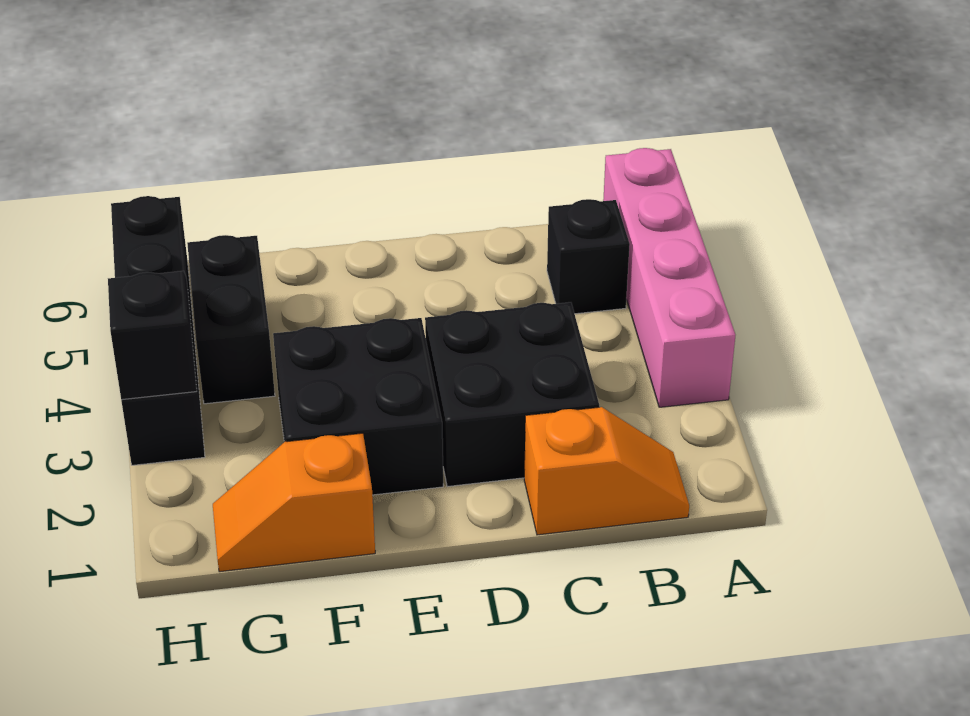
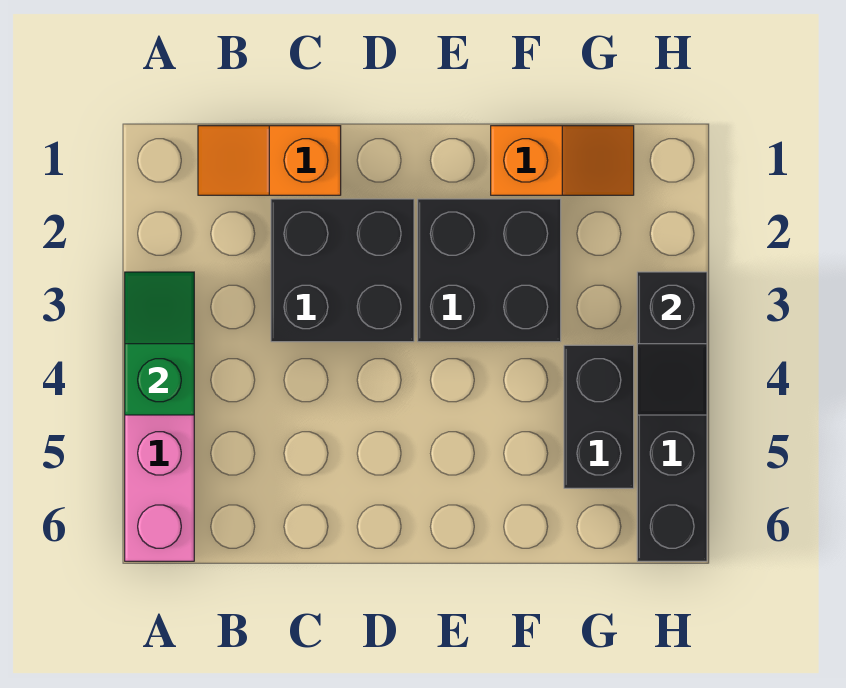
none -> green slope A3:A4 level 2 top 4
black brick B5 level 1 -> none

